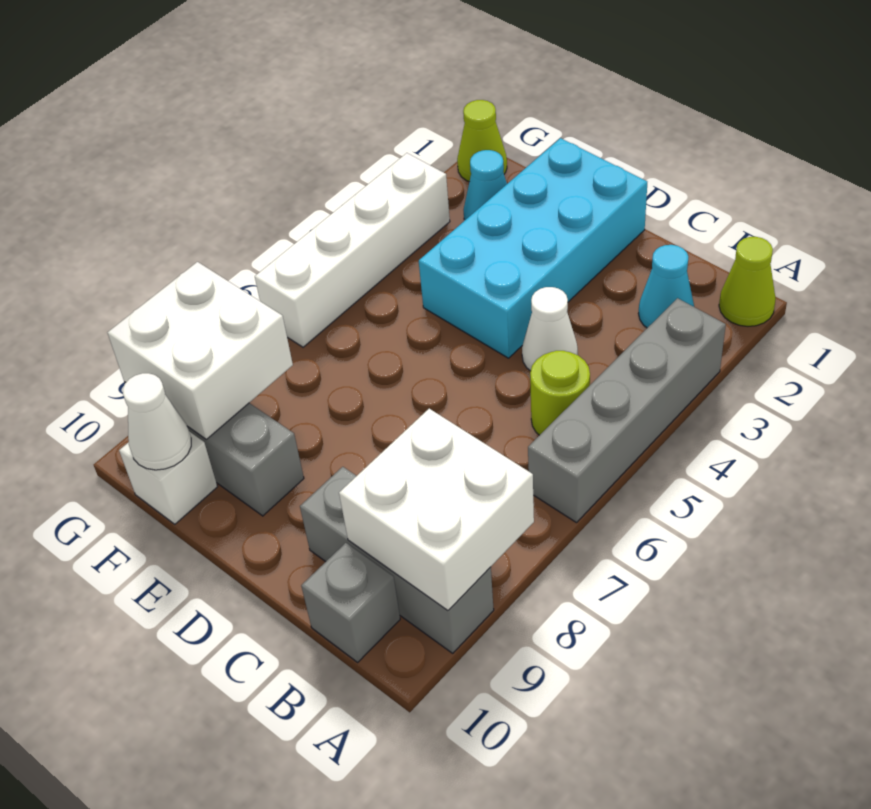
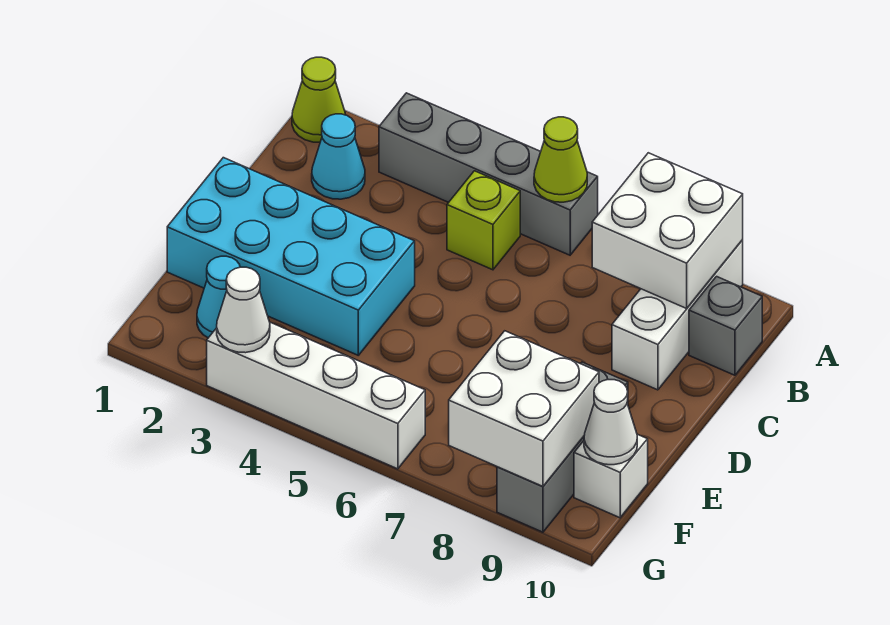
grey brick A9:C9 level 1 -> white brick A9:C9 level 1
lime round brick B5 level 1 -> lime brick B5 level 1
white cone C4 level 1 -> white cone G3 level 2
lime cone G1 level 1 -> lime cone A6 level 2

